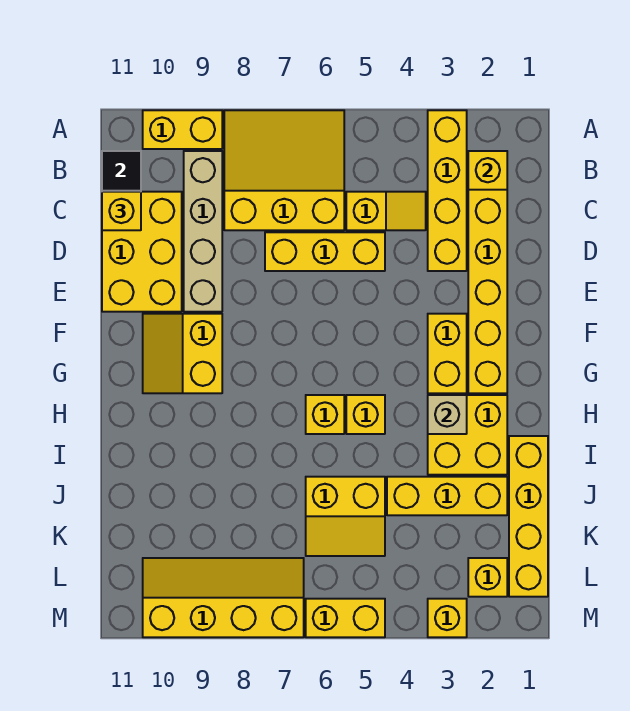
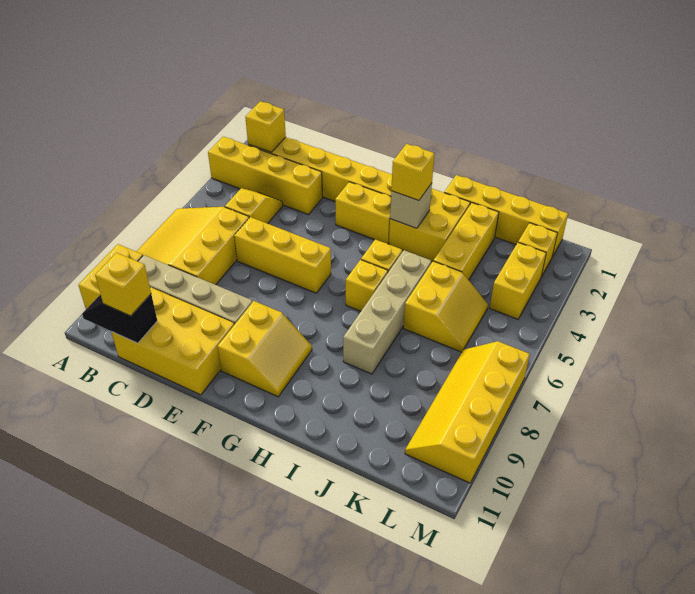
yellow brick D5:D7 level 1 -> yellow brick D6:F6 level 1
yellow slope F9:G10 level 1 top 9 -> yellow slope F9:G10 level 1 top F
none -> tan brick I5:I8 level 1
yellow brick M3 level 1 -> yellow brick H3 level 3
yellow brick M5:M6 level 1 -> yellow brick L3:L4 level 1

